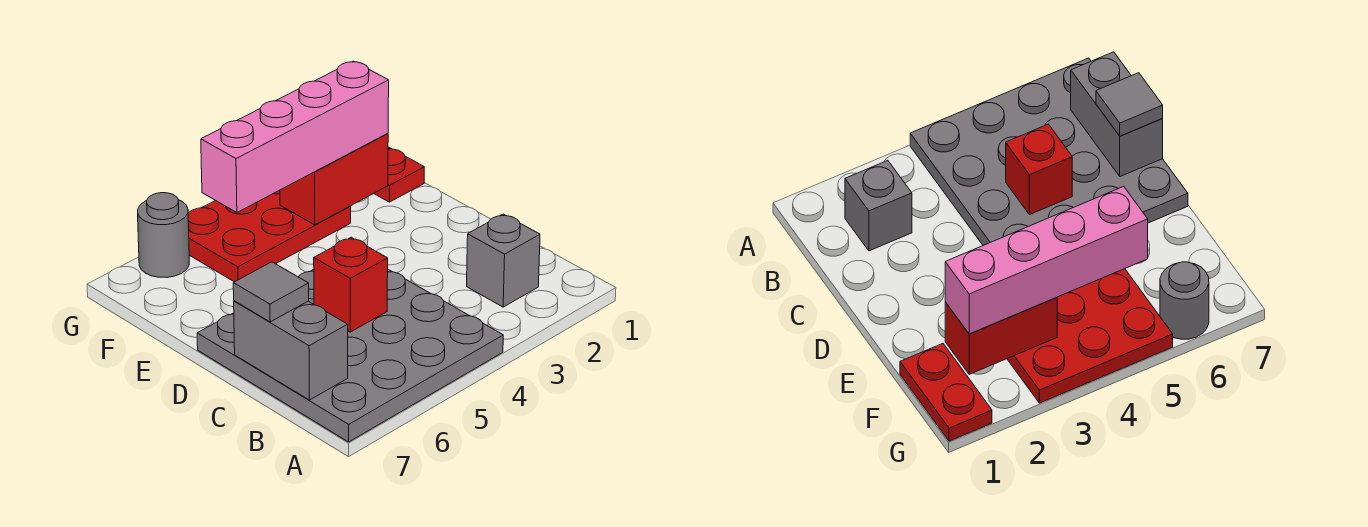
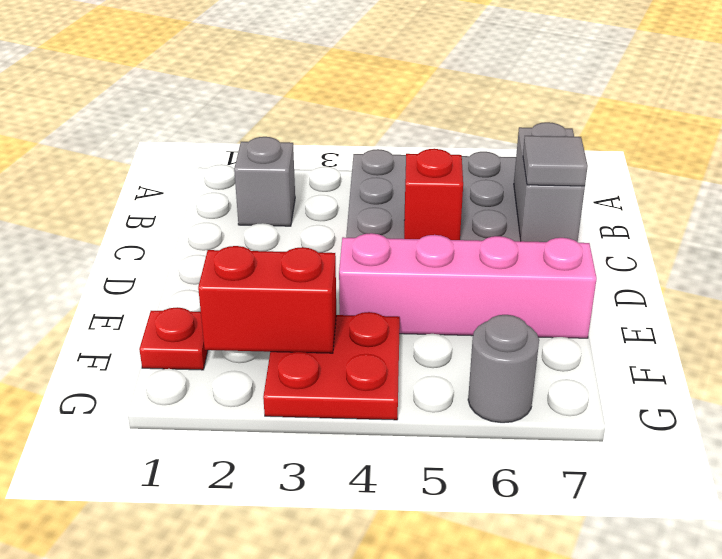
red plate F1:G1 level 1 -> red plate F1 level 1
pink brick F2:F5 level 3 -> pink brick E4:E7 level 1
red plate F3:G5 level 1 -> red plate F3:G4 level 1

